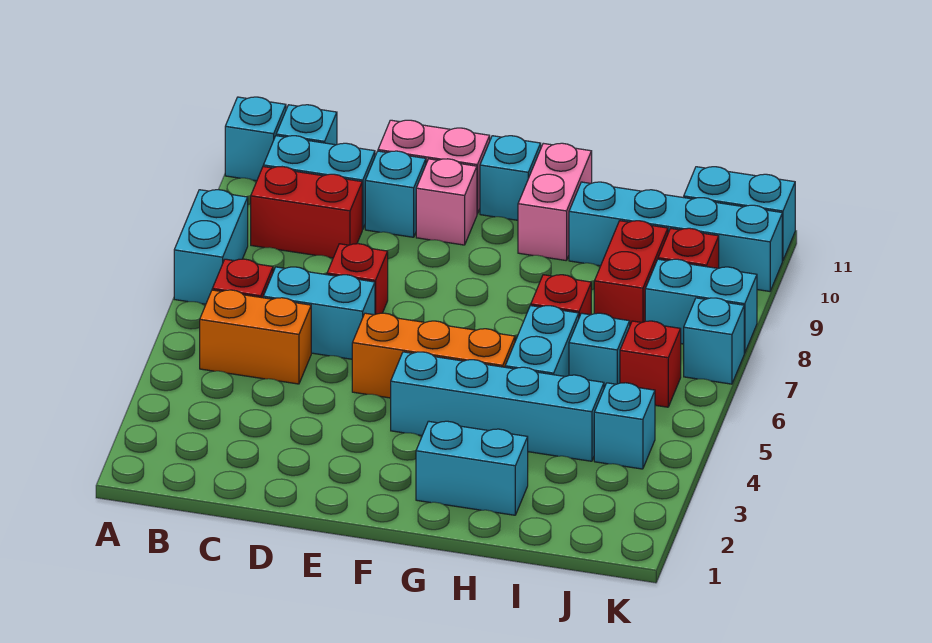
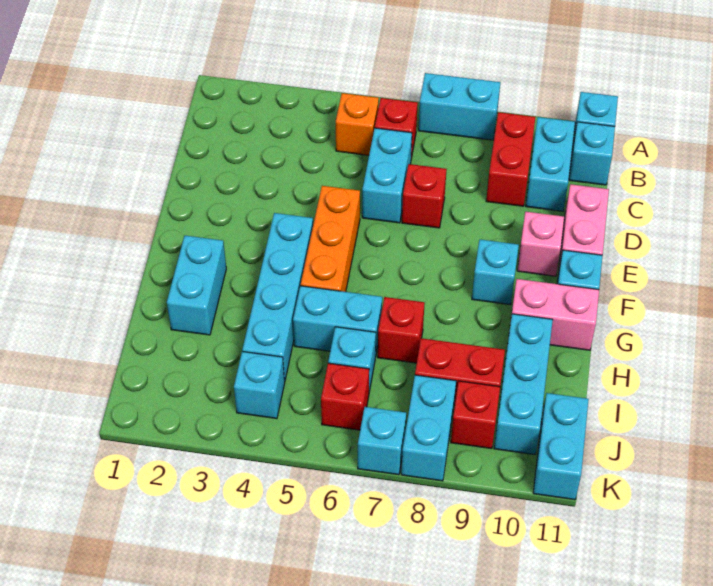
orange brick B5:C5 level 1 -> orange brick B5 level 1
cyan brick D10 level 1 -> cyan brick F9 level 1
cyan brick H10:K10 level 1 -> cyan brick H10:J10 level 1

